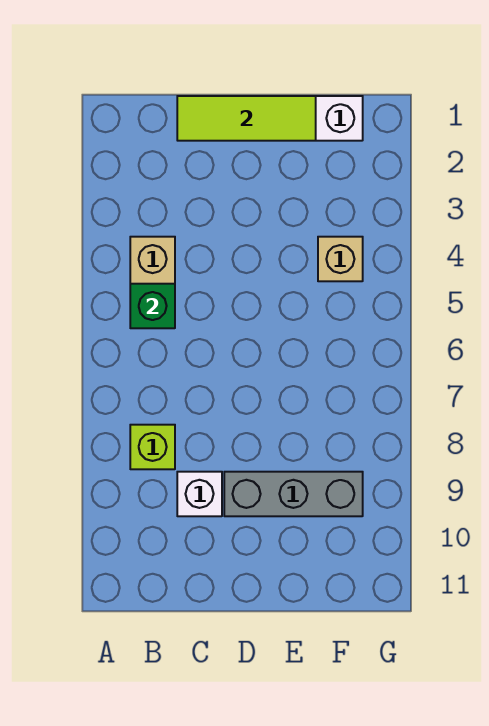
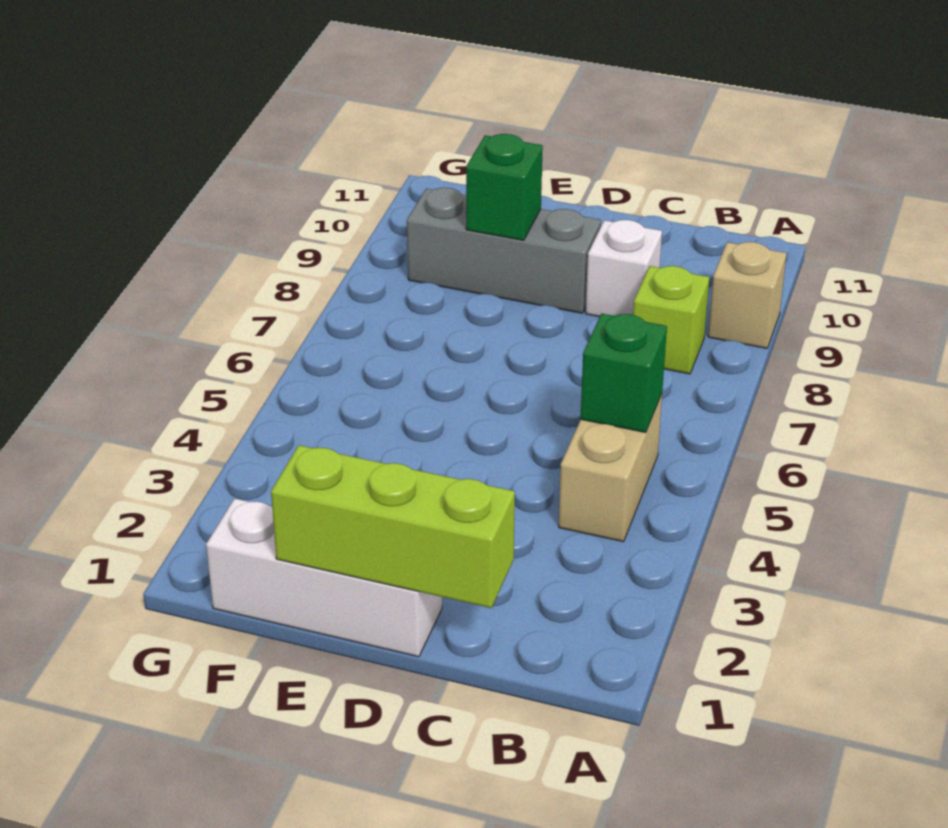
lime tile C1:E1 level 2 -> lime brick C1:E1 level 2
none -> green brick E9 level 2
tan brick F4 level 1 -> tan brick A9 level 1

